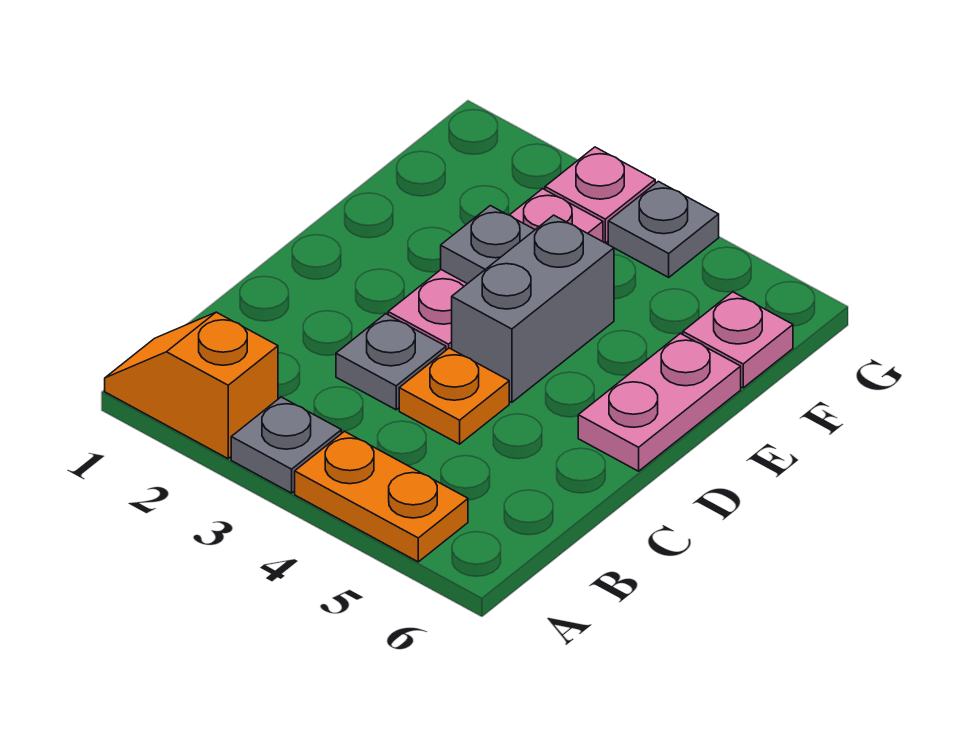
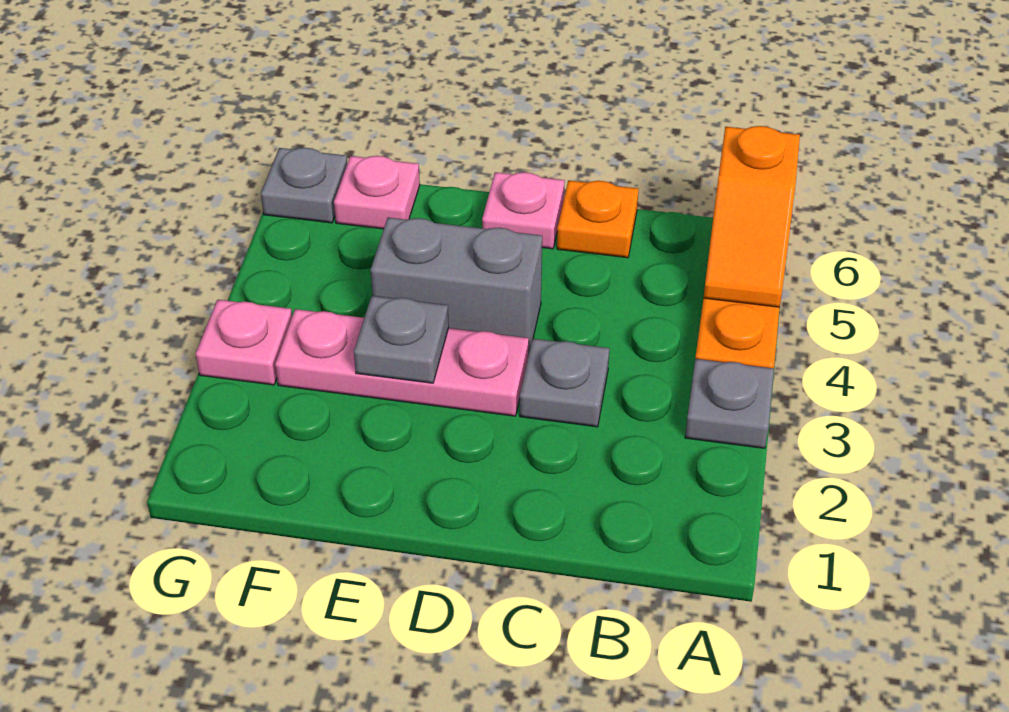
orange slope A1:A2 level 1 top 2 -> orange slope A5:A6 level 2 top 6
orange plate C4 level 1 -> orange plate C6 level 1
pink plate D6:E6 level 1 -> pink plate D6 level 1
grey plate G4 level 1 -> grey plate G6 level 1

